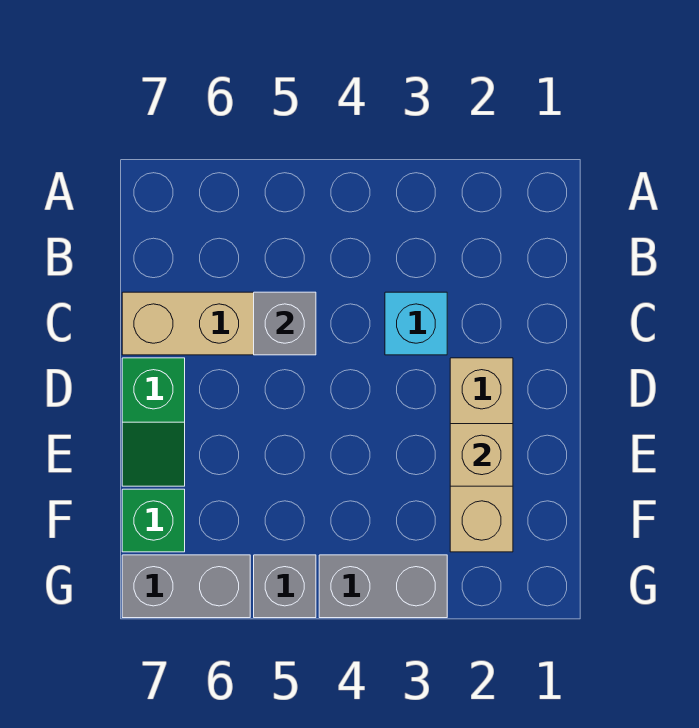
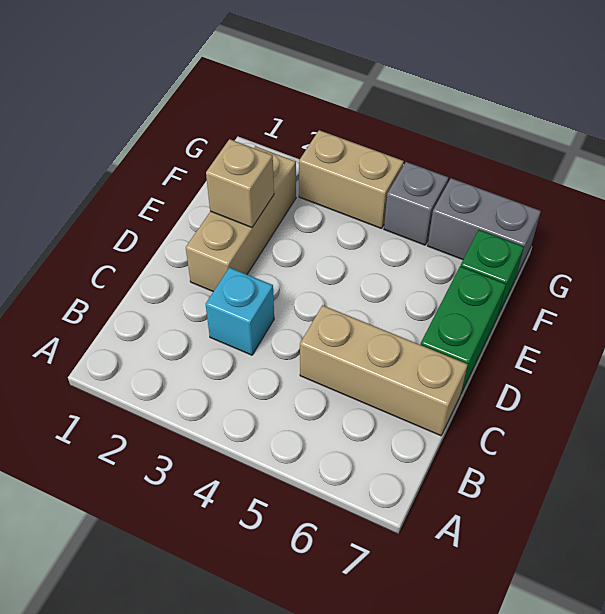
grey brick C5 level 2 -> none
green slope D7:E7 level 1 top D -> green brick D7:E7 level 1
grey brick G3:G4 level 1 -> tan brick G3:G4 level 1

